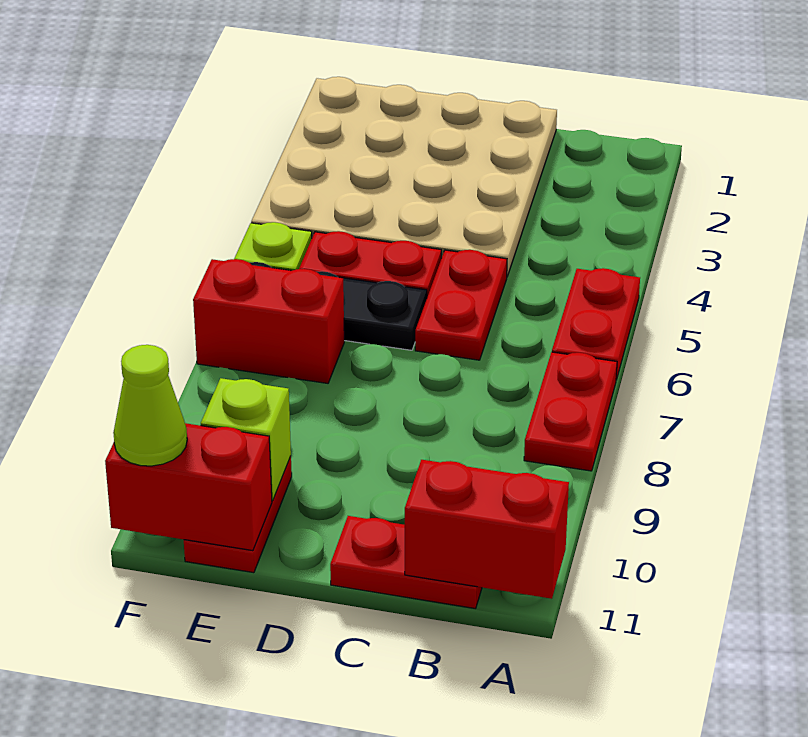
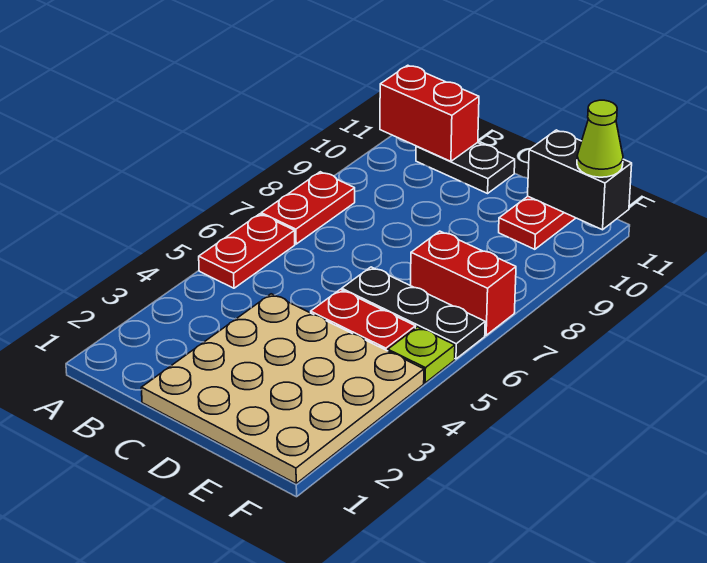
red plate B11:C11 level 1 -> black plate B11:C11 level 1
red plate C5:C6 level 1 -> none
lime brick E10 level 2 -> none
red brick E11:F11 level 2 -> black brick E11:F11 level 2

